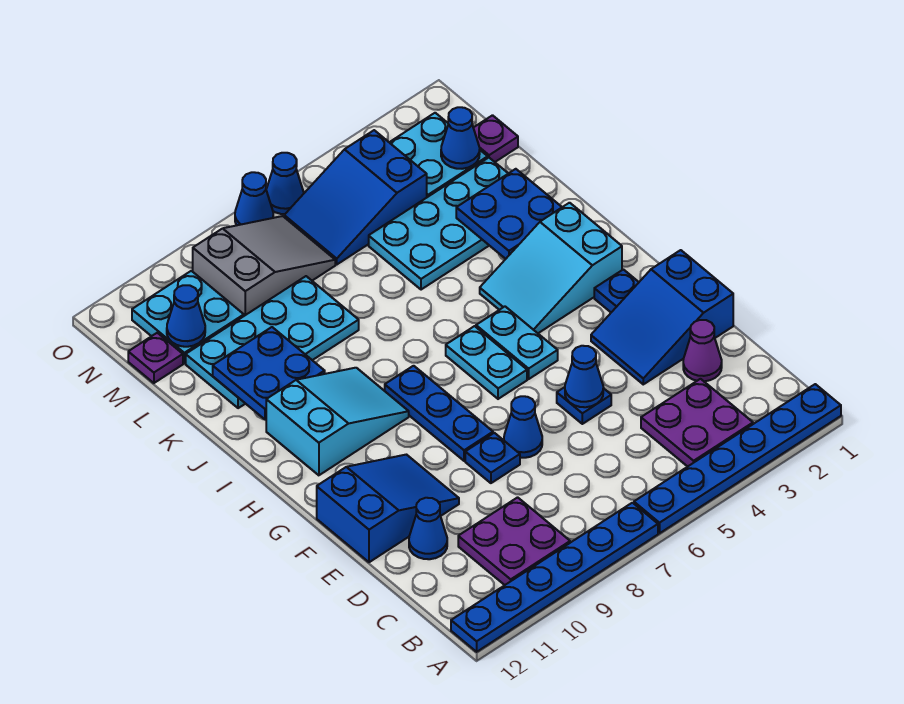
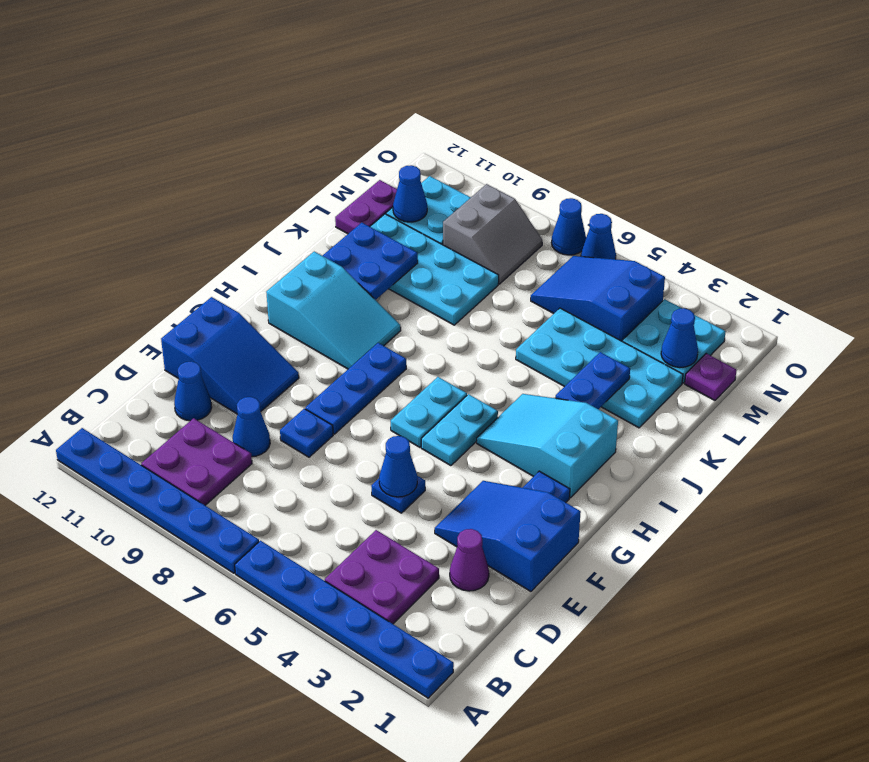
blue cone E7 level 1 -> blue cone D9 level 1
blue plate J2:K3 level 2 -> blue plate J3:K3 level 2
grey slope M7:N9 level 1 top 9 -> grey slope M8:N9 level 1 top 9
purple plate M12 level 1 -> purple plate L12:M12 level 1

